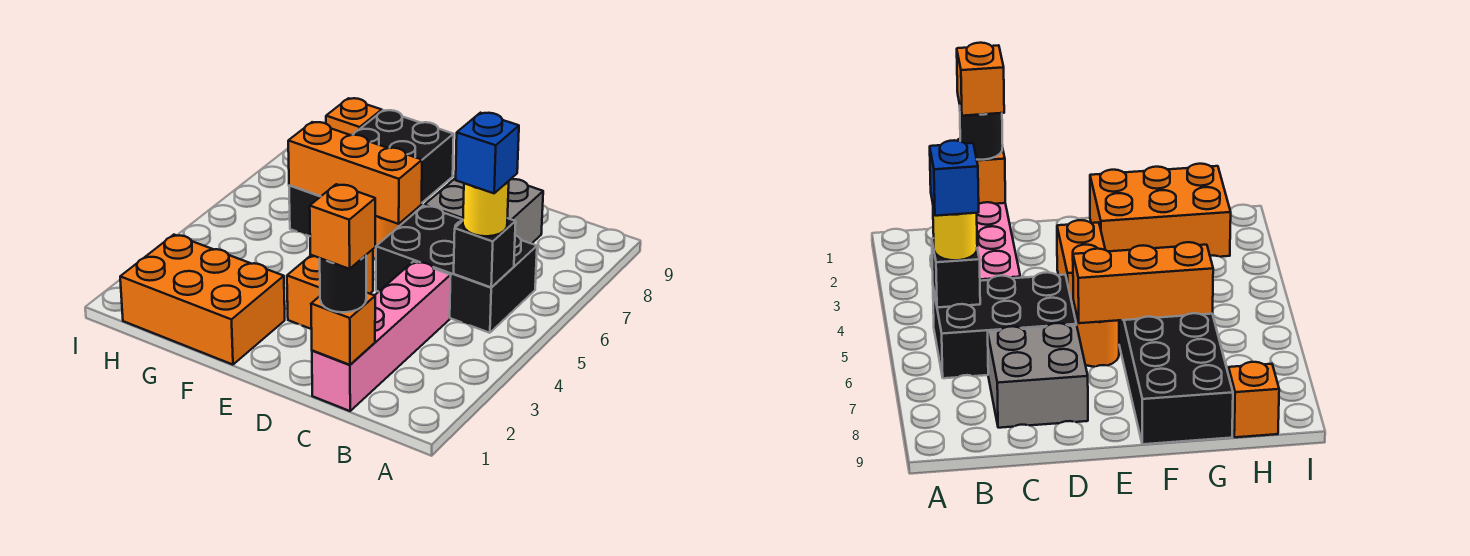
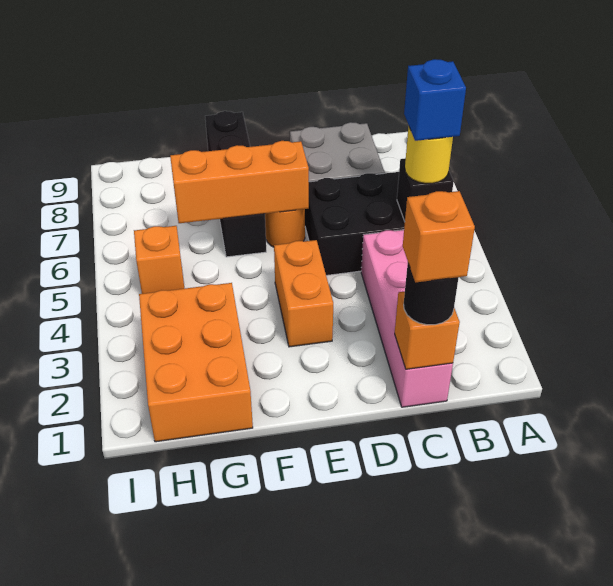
orange brick F1:H2 level 1 -> orange brick G1:H3 level 1
black brick F6:G9 level 1 -> black brick F6:F9 level 1
orange brick H9 level 1 -> orange brick H5 level 1

